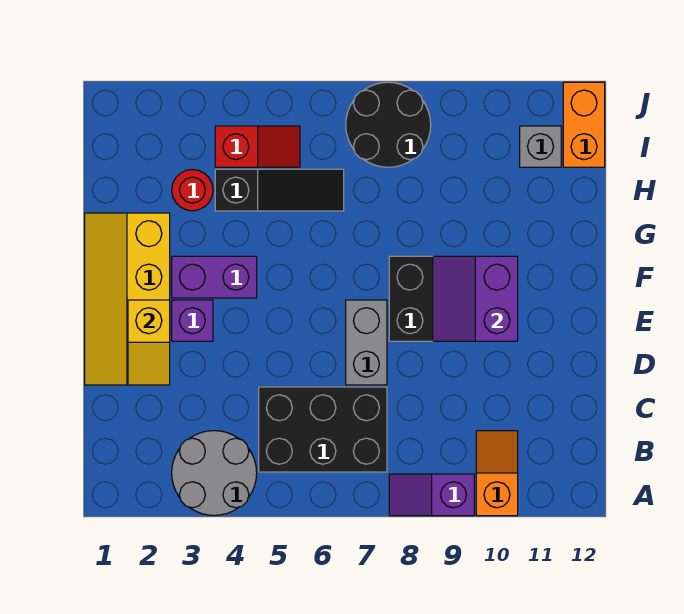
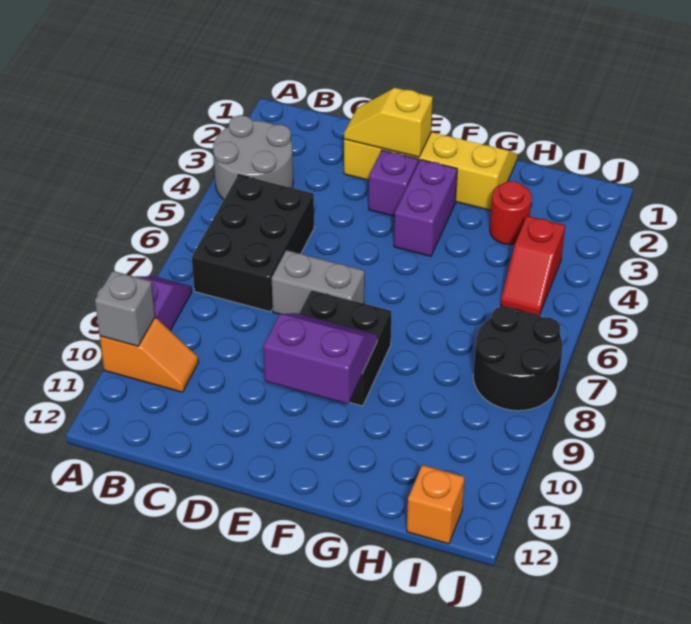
black slope H4:H6 level 1 top 4 -> none
grey brick I11 level 1 -> grey brick A10 level 2
orange brick I12:J12 level 1 -> orange brick I12 level 1

